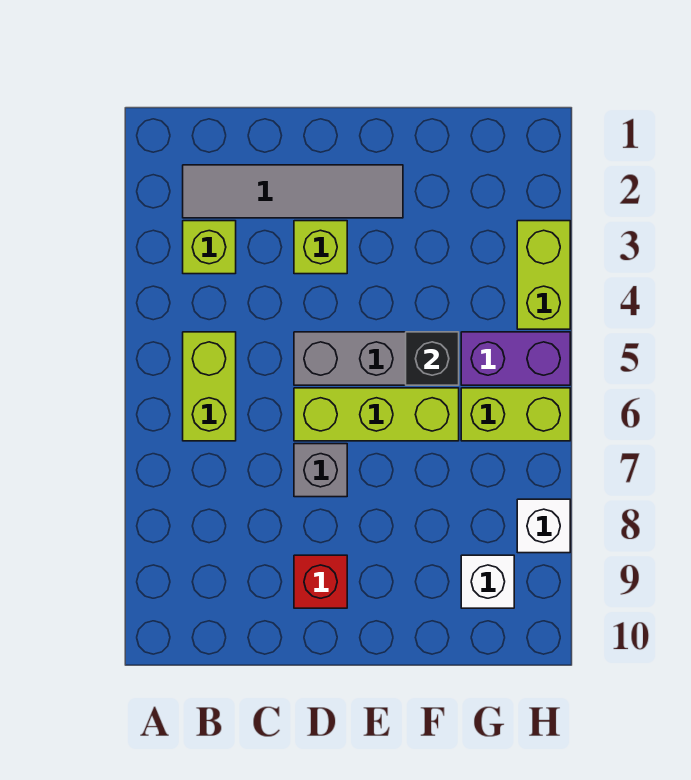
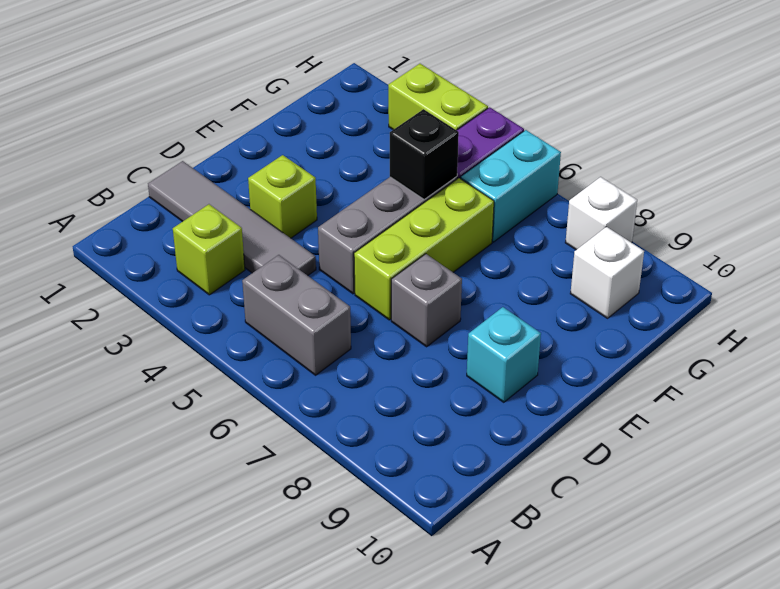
grey tile B2:E2 level 1 -> grey tile C1:C4 level 1
lime brick B5:B6 level 1 -> grey brick B5:B6 level 1
red brick D9 level 1 -> cyan brick D9 level 1
lime brick G6:H6 level 1 -> cyan brick G6:H6 level 1

